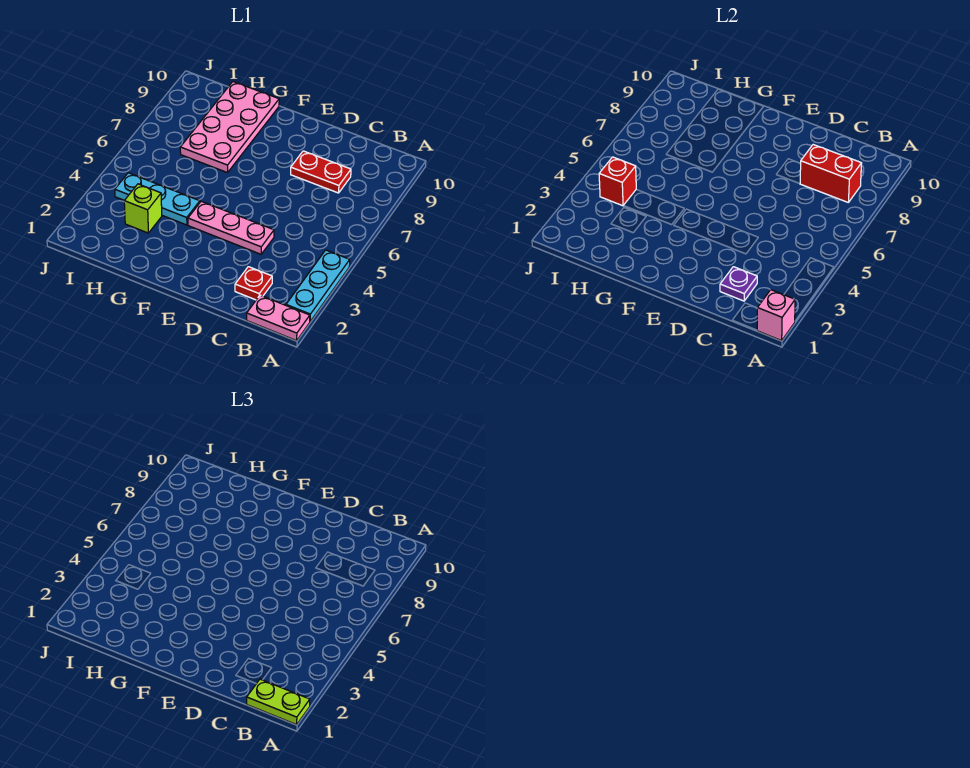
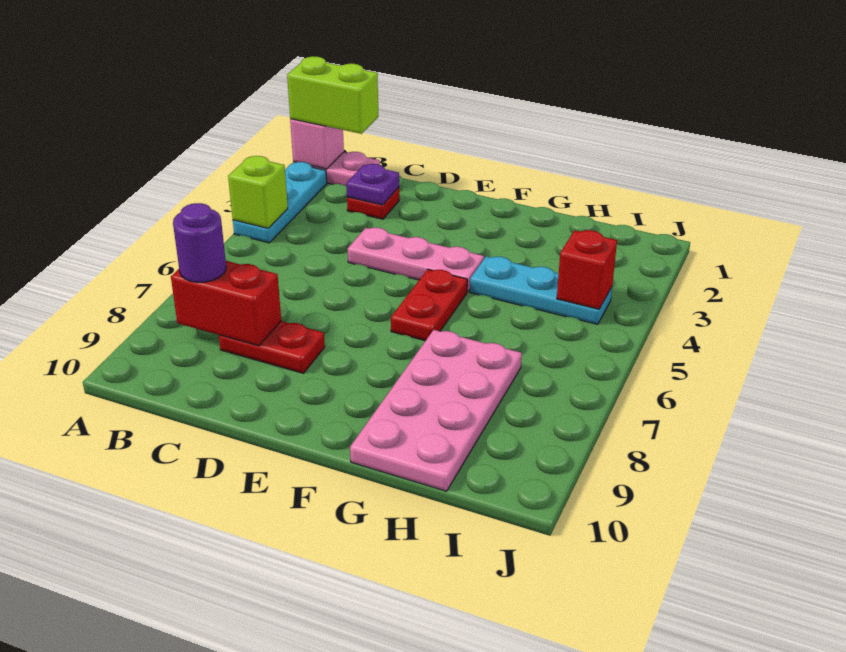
lime plate A1:B1 level 3 -> lime brick A1:B1 level 3
none -> purple round brick B8 level 3
none -> red plate F5:F6 level 1
lime brick H3 level 1 -> lime brick A4 level 2

